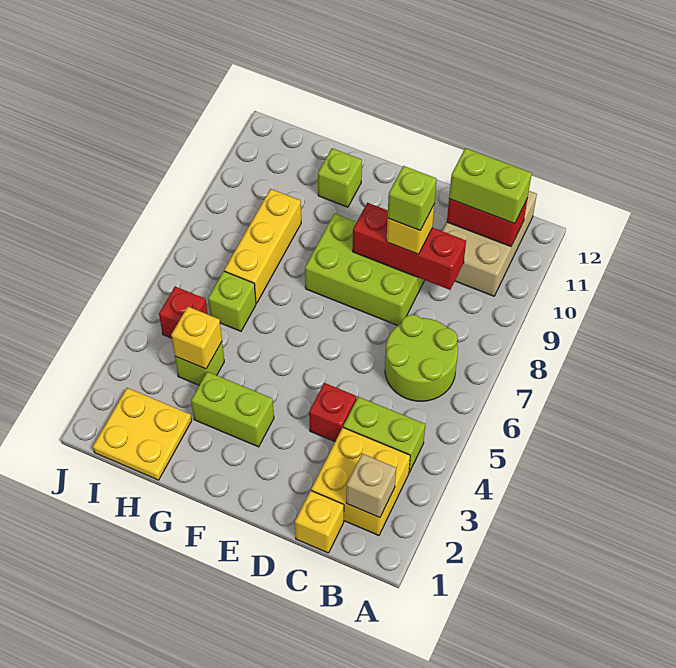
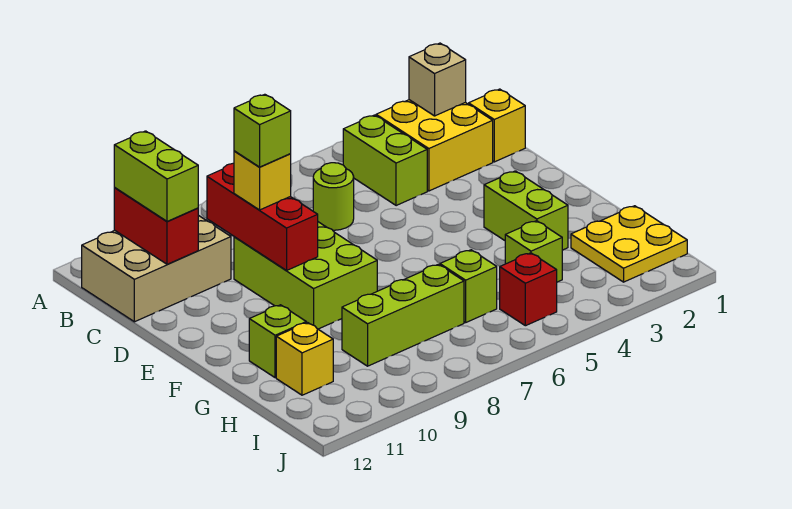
lime round brick B6:C7 level 1 -> lime round brick C6 level 1
red brick D4 level 1 -> none
yellow brick H4 level 2 -> yellow brick H11 level 1
yellow brick H7:H9 level 1 -> lime brick H7:H9 level 1

